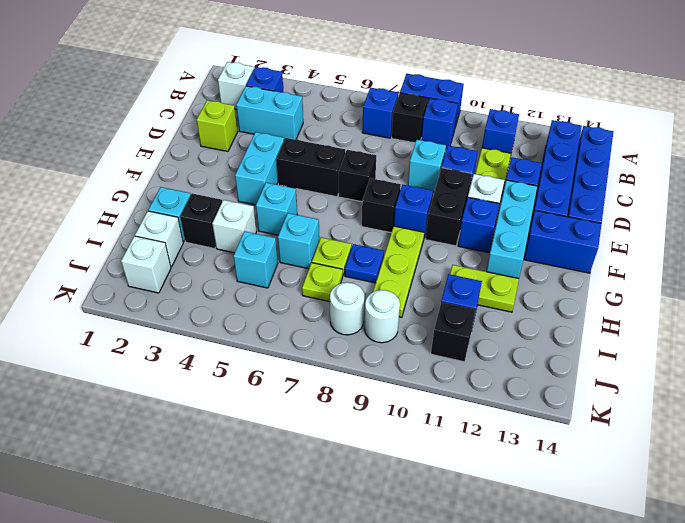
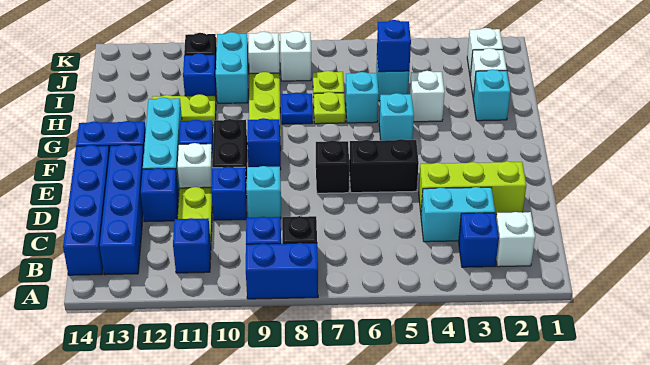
blue brick B7 level 1 -> blue brick I5 level 2
lime brick D2 level 1 -> lime brick D2:D4 level 1
cyan brick E4:F4 level 1 -> cyan brick I10:J10 level 1
black brick F8 level 1 -> none
black brick H3 level 1 -> none
white round brick J8 level 1 -> white brick J8 level 1
white round brick J9 level 1 -> white brick J9 level 1

